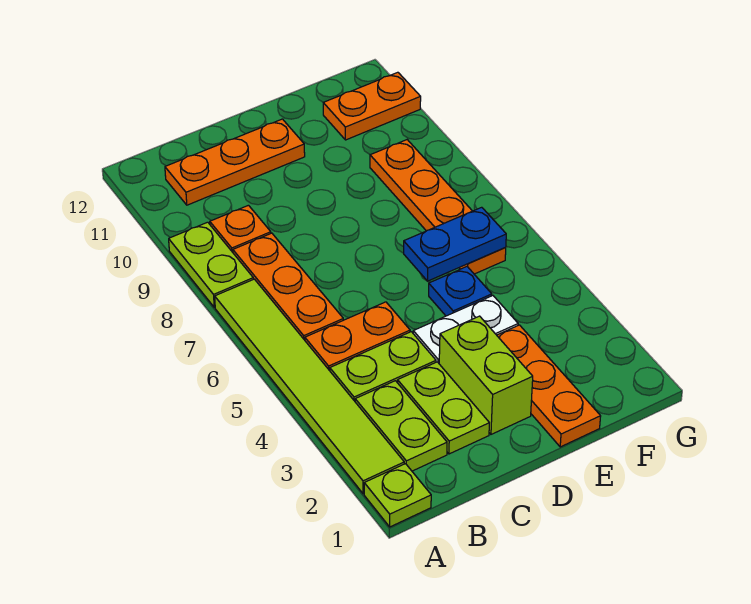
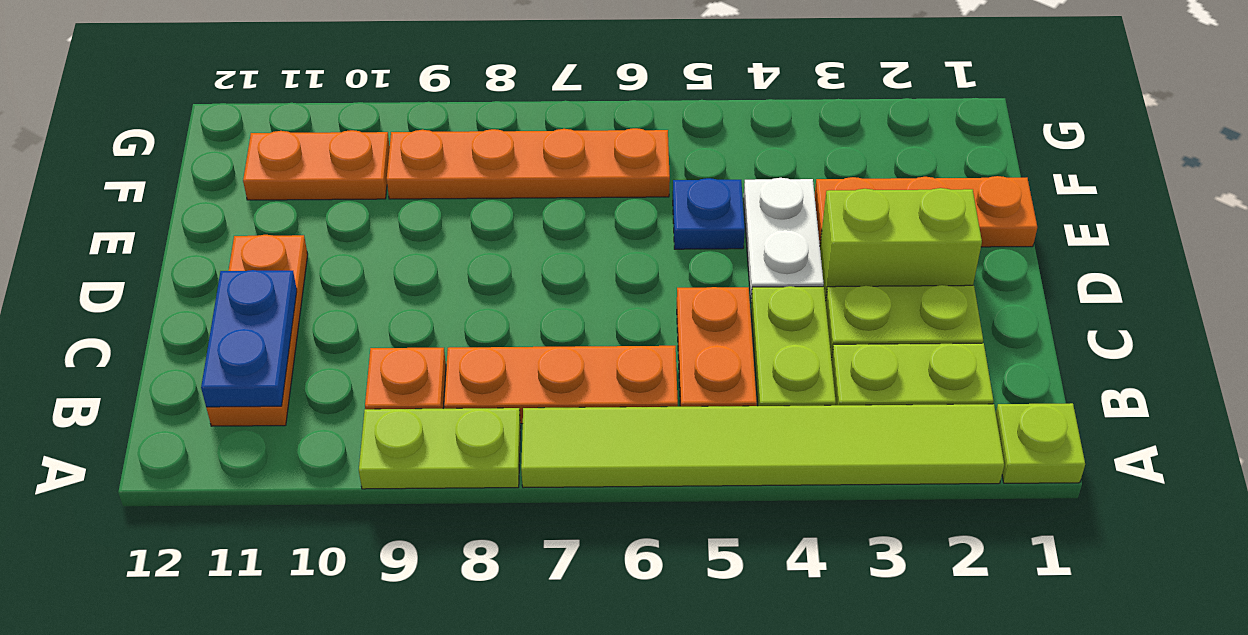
blue plate E6:F6 level 2 -> blue plate B11:C11 level 2
orange plate F11:G11 level 1 -> orange plate F10:F11 level 1

